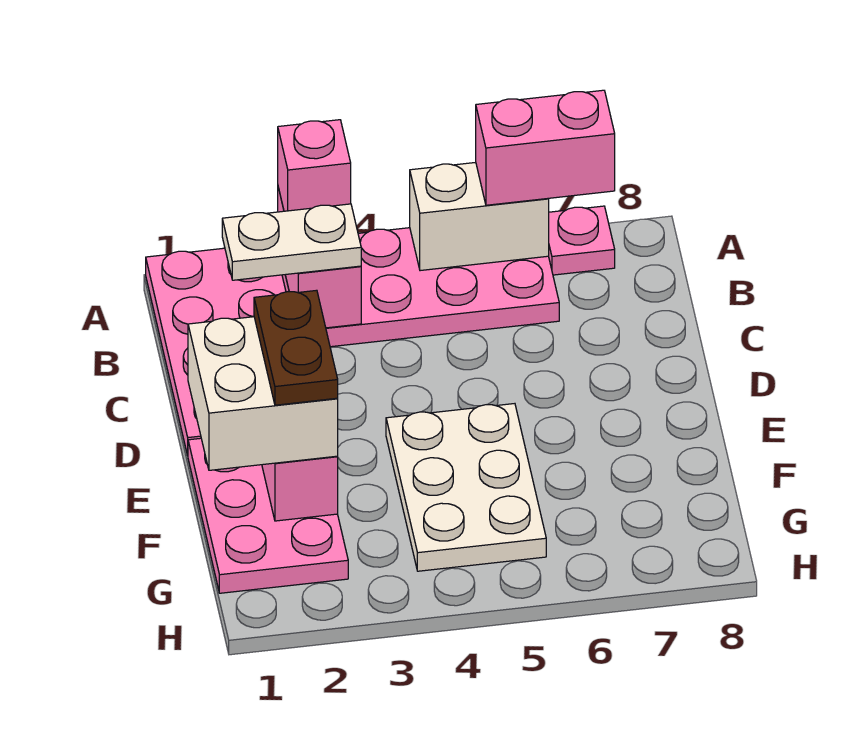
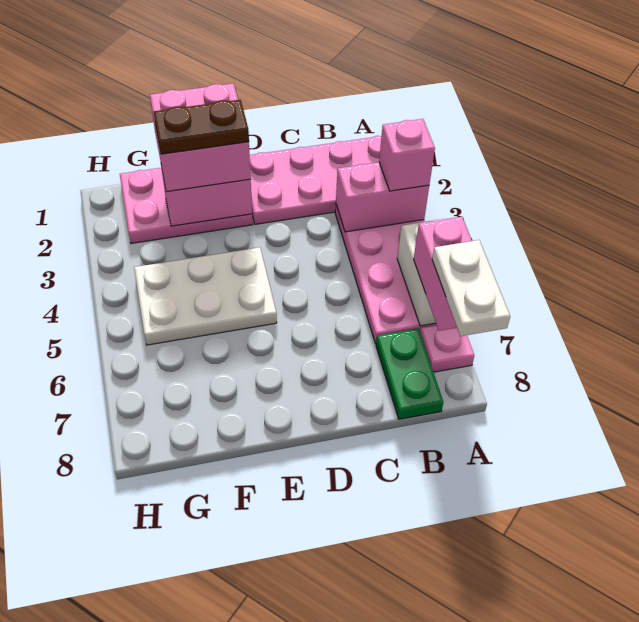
white plate B2:B3 level 3 -> white plate A7:A8 level 4
none -> green plate B7:B8 level 1
white brick E1:F2 level 3 -> pink brick E1:F2 level 3

